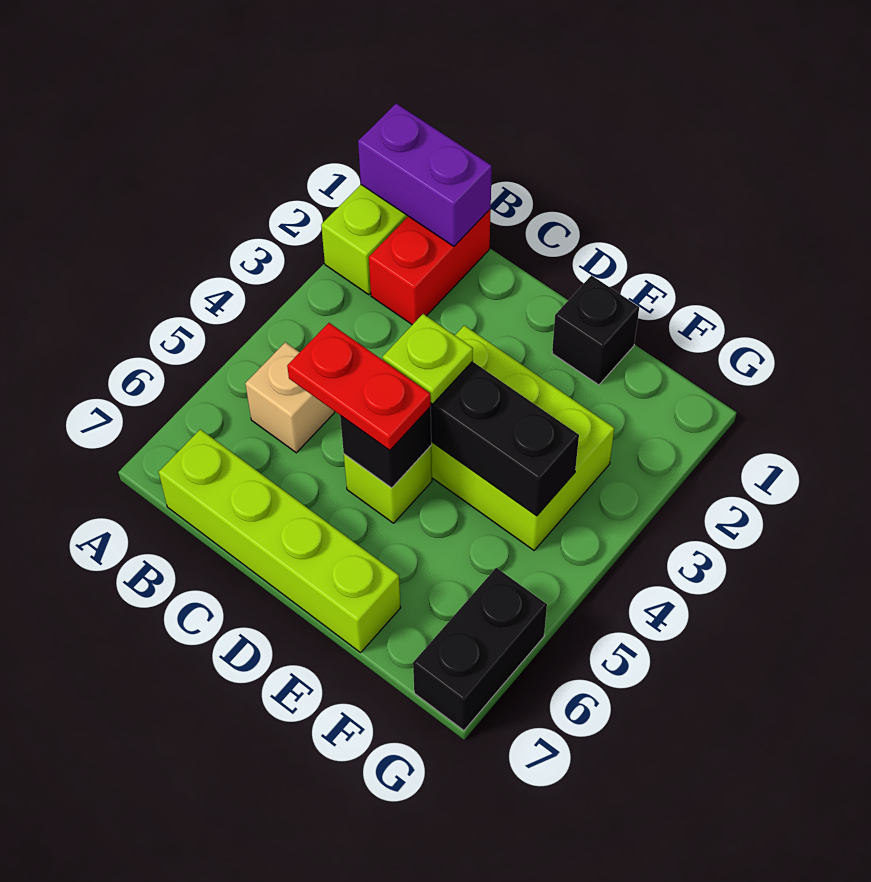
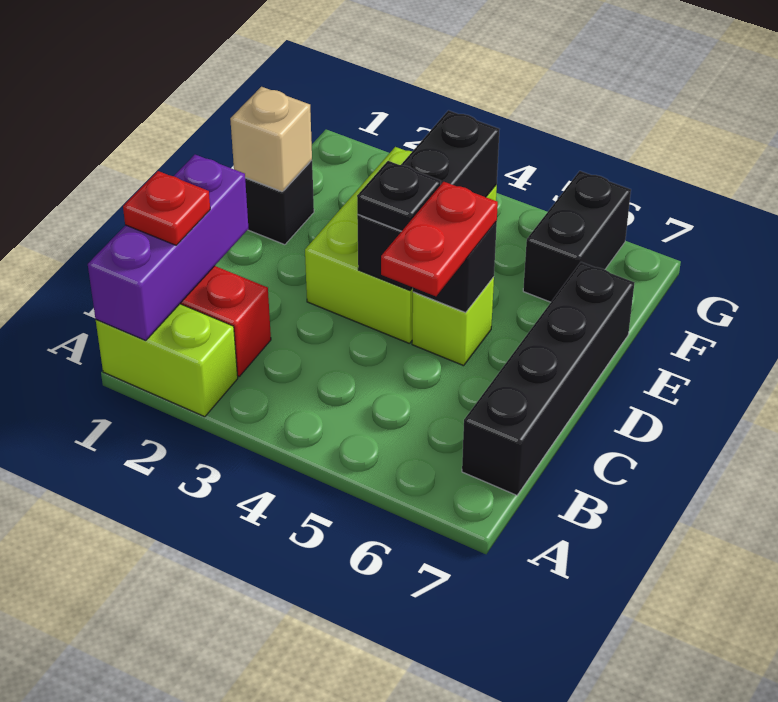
purple brick A1:B1 level 2 -> purple brick A1:C1 level 2
none -> red plate B1 level 3
tan brick B5 level 1 -> tan brick E1 level 2
lime brick B7:E7 level 1 -> black brick B7:E7 level 1
lime plate D4 level 3 -> black plate D4 level 3
black brick G6:G7 level 1 -> black brick F6:G6 level 1

